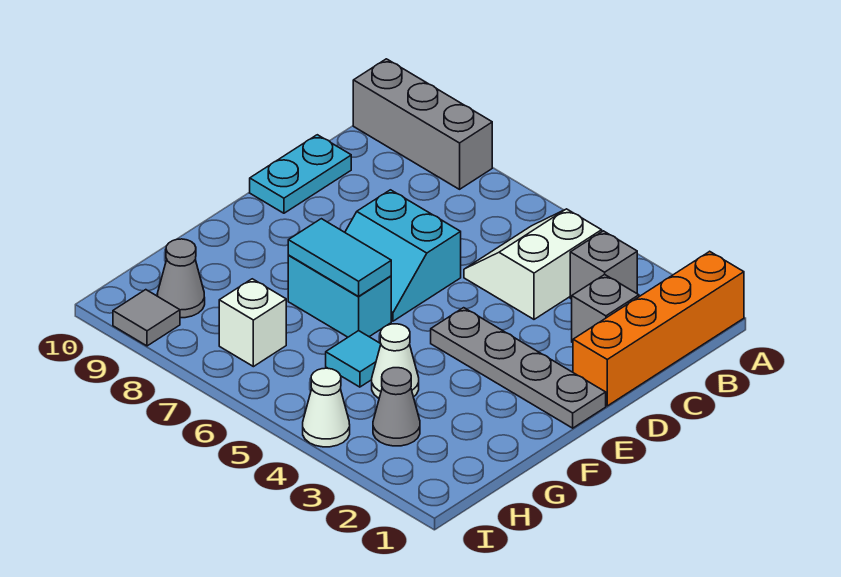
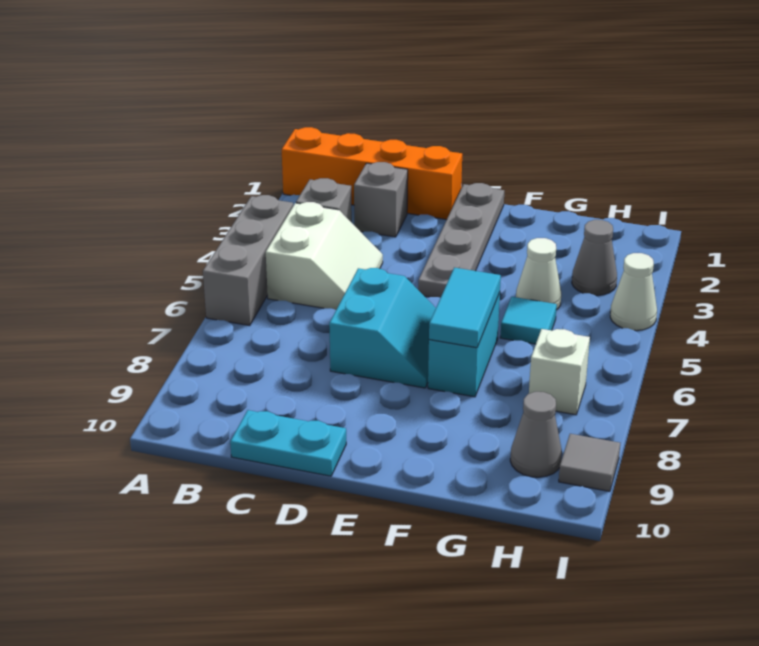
grey brick A8:A10 level 1 -> grey brick A4:A6 level 1
white slope B4:C5 level 1 top 4 -> white slope B4:C5 level 1 top B

